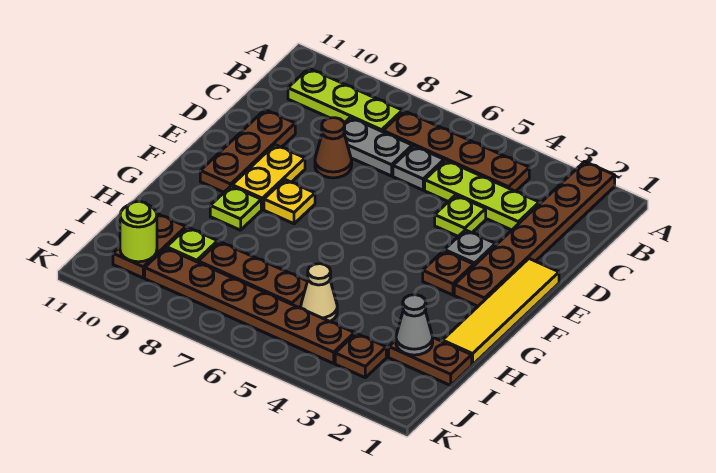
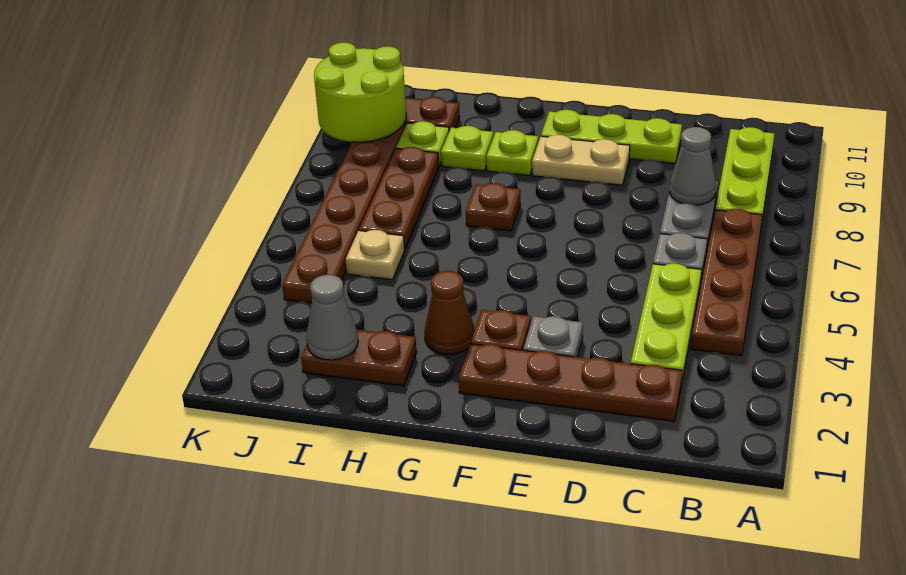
brown plate A2:F2 level 1 -> brown plate C2:F2 level 1
none -> grey cone C8 level 2
lime plate D4 level 1 -> lime plate H9 level 1
brown cone D8 level 1 -> brown cone G3 level 1
brown plate D10:F10 level 1 -> lime plate D10:F10 level 1
yellow tile E1:H1 level 1 -> none
yellow plate E9:F9 level 1 -> tan plate E9:F9 level 1
yellow plate F8 level 1 -> none
brown plate I1:I2 level 1 -> brown plate H2:I2 level 1
tan cone I5 level 1 -> tan plate I5 level 1
brown plate J3 level 1 -> brown plate G7 level 1
lime round brick J10 level 2 -> lime round brick J9:K10 level 2

